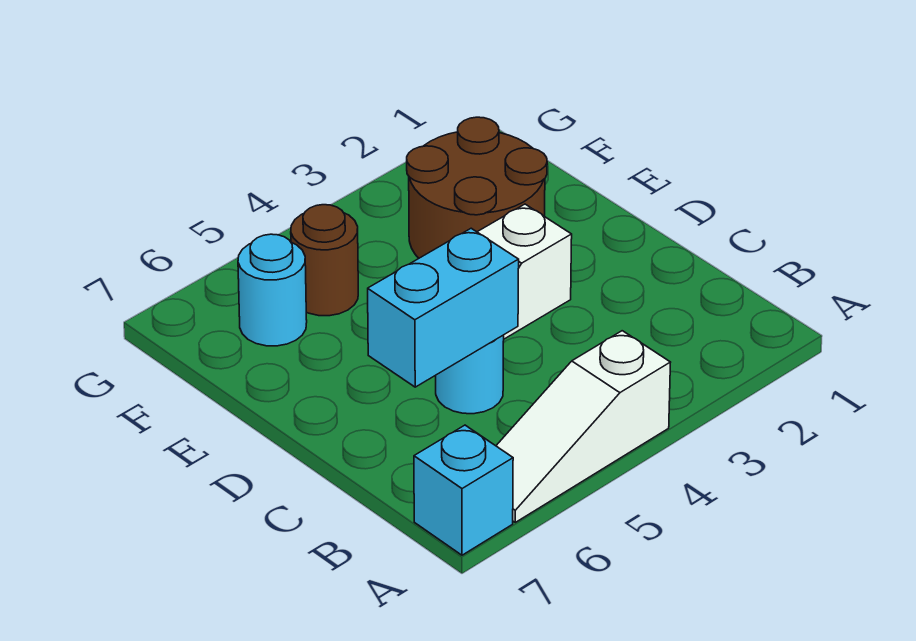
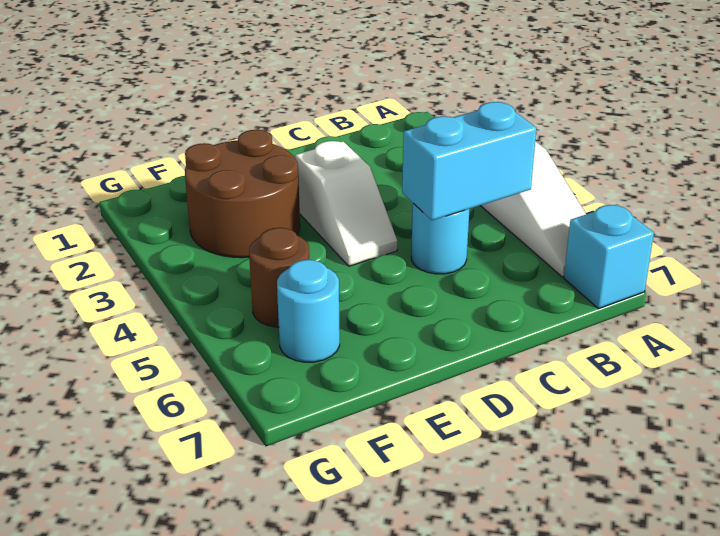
cyan brick C5:C6 level 2 -> cyan brick B5:C5 level 2

